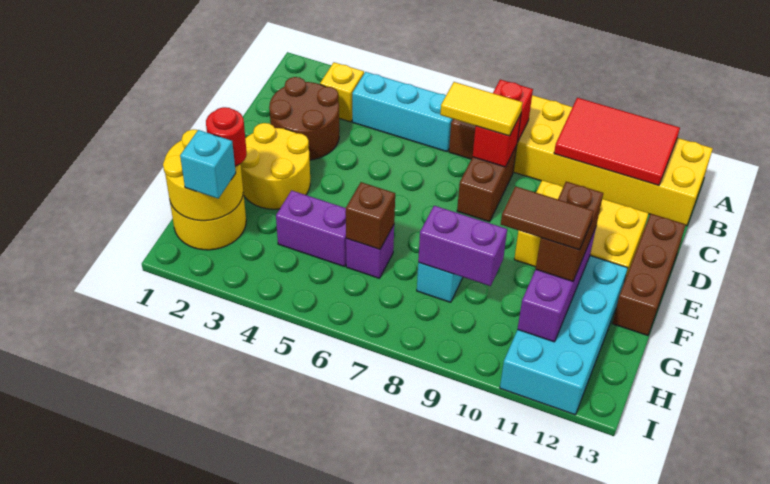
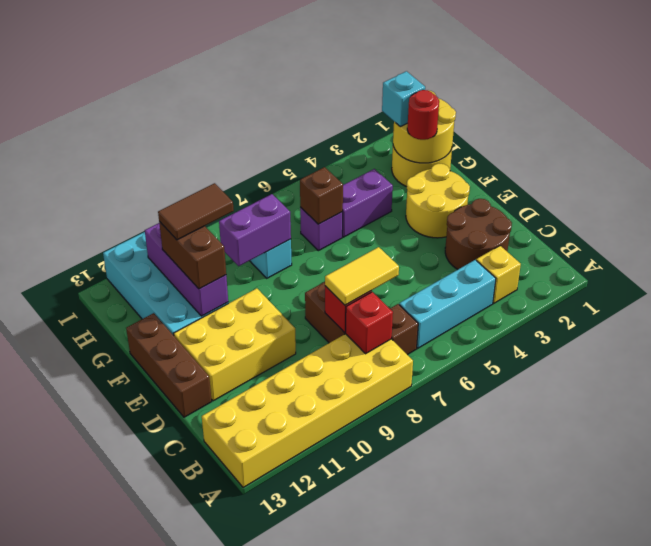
red tile A10:B12 level 2 -> none

